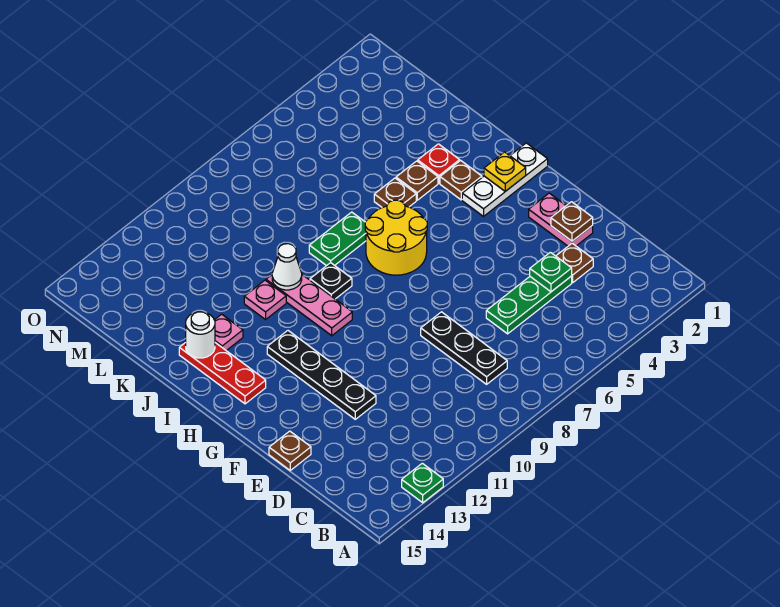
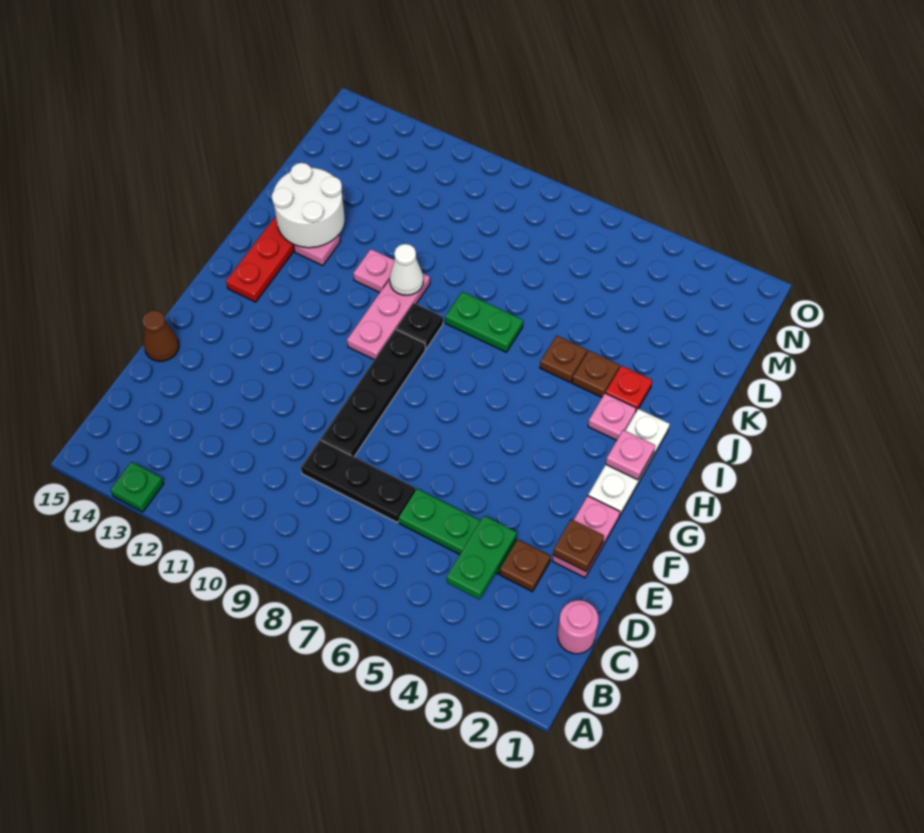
none -> pink round brick C1 level 1
black plate C8:E8 level 1 -> black plate D7:D9 level 1
green plate D4 level 2 -> green plate C4:D4 level 2
black plate E12:H12 level 1 -> black plate E9:H9 level 1
brown plate E15 level 1 -> brown cone E15 level 1
white plate H1:H3 level 1 -> white plate G2:I2 level 1
yellow plate H2 level 2 -> pink plate H2 level 2
yellow round brick H6:I7 level 1 -> none
brown plate I3 level 1 -> pink plate I3 level 1
white round brick J14 level 2 -> white round brick J13:K14 level 2

